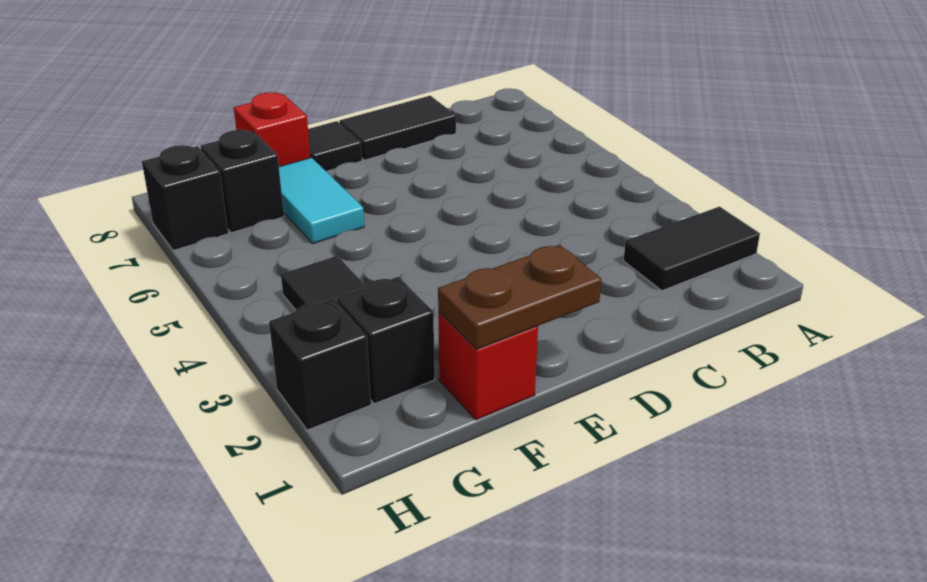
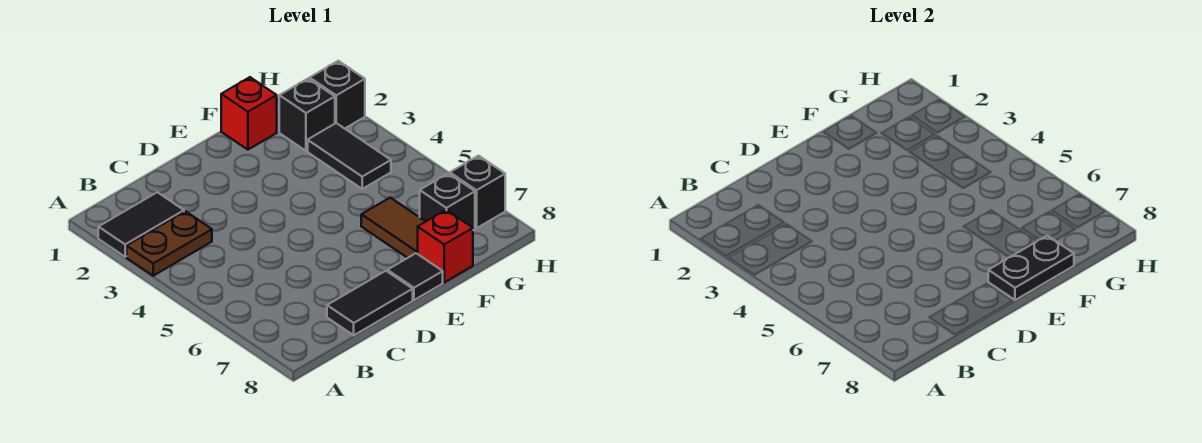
brown plate E1:F1 level 2 -> brown plate A3:B3 level 1
none -> black plate E8:F8 level 2
cyan tile F6:F7 level 1 -> brown tile F6:F7 level 1

